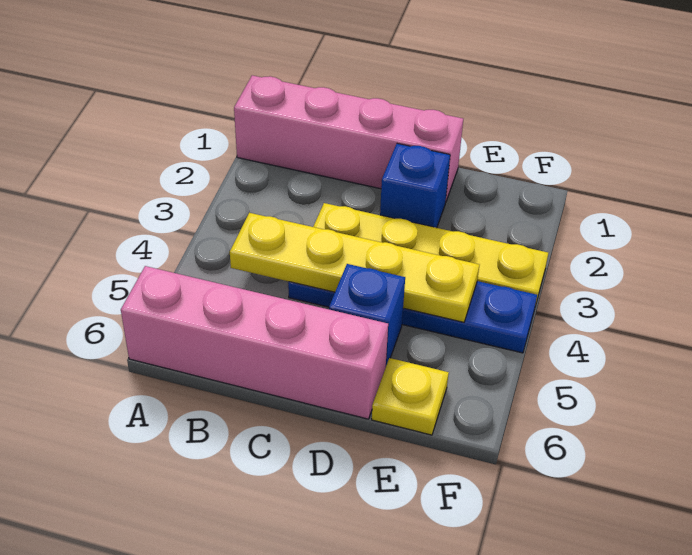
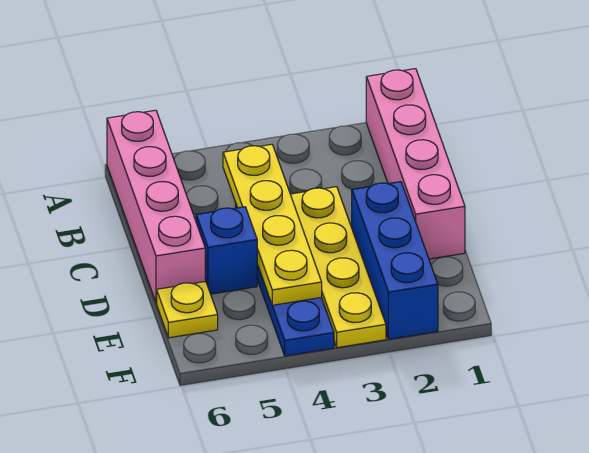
blue brick D2 level 1 -> blue brick D2:F2 level 1

